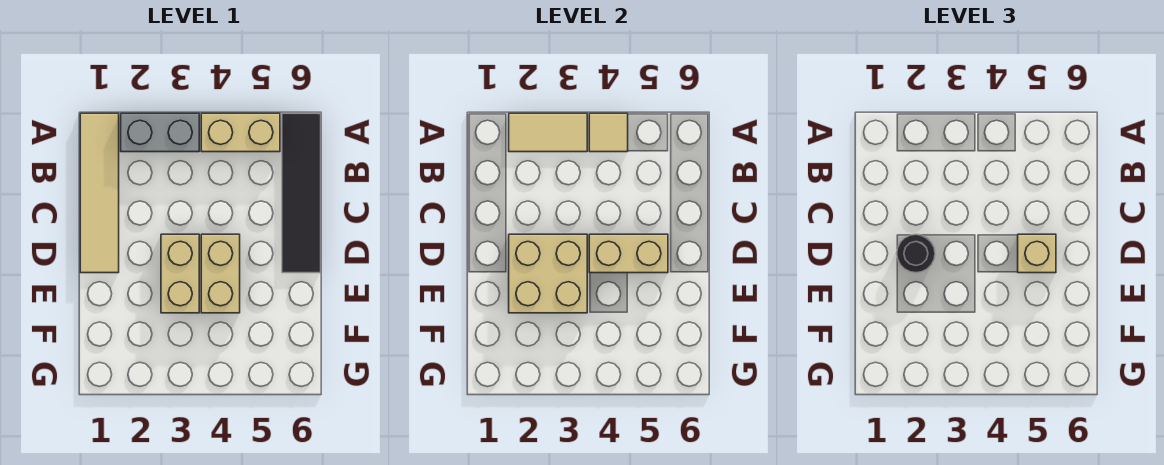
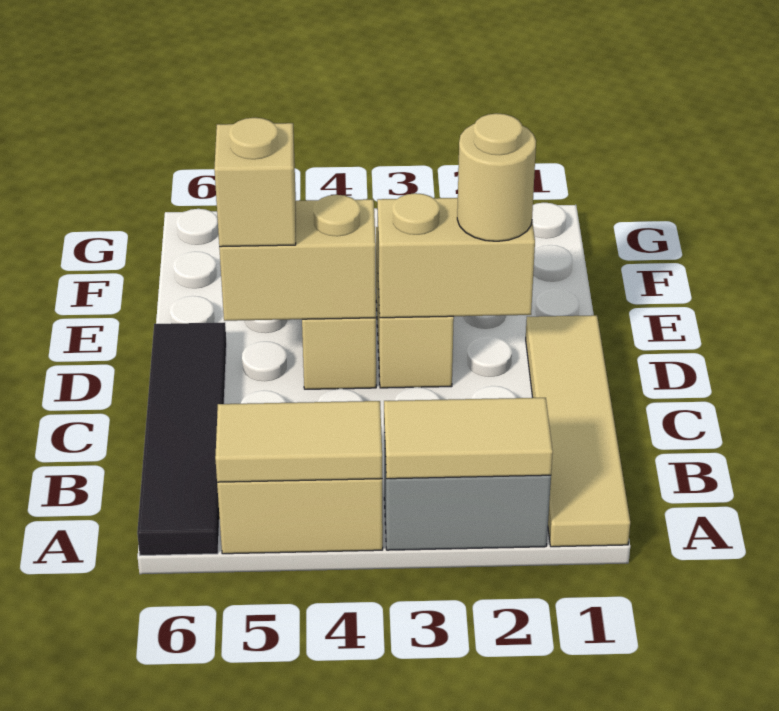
tan tile A4 level 2 -> tan tile A4:A5 level 2
tan brick D2:E3 level 2 -> tan brick D2:D3 level 2
black round brick D2 level 3 -> tan round brick D2 level 3

